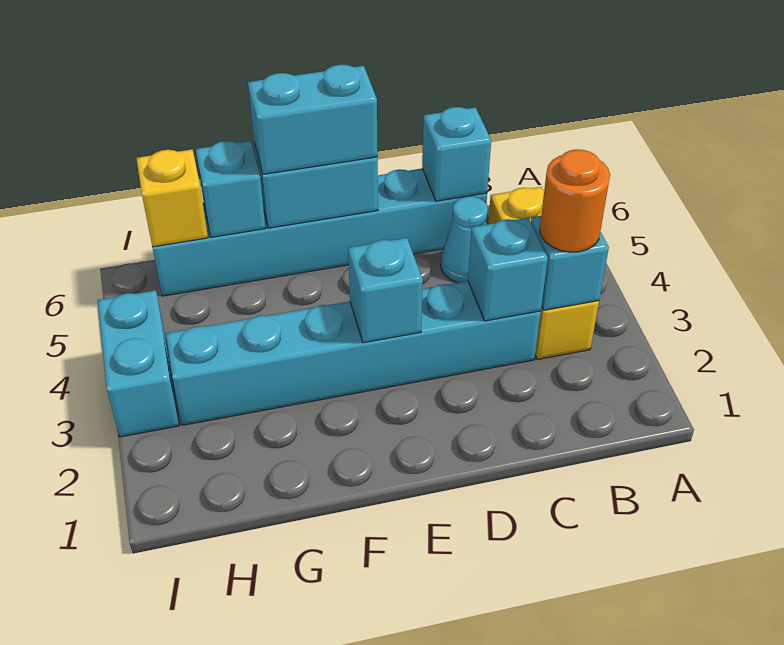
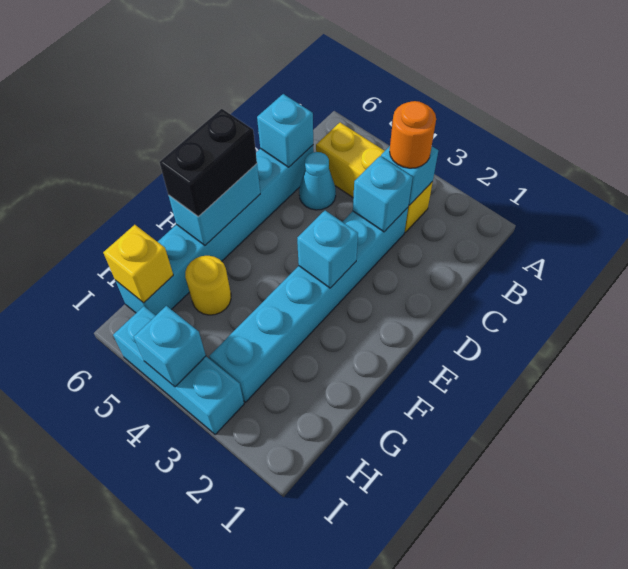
cyan brick E6:F6 level 3 -> black brick E6:F6 level 3
none -> yellow round brick G5 level 1
cyan brick G6 level 2 -> cyan brick I4 level 2
cyan brick I3:I4 level 1 -> cyan brick I3:I5 level 1

